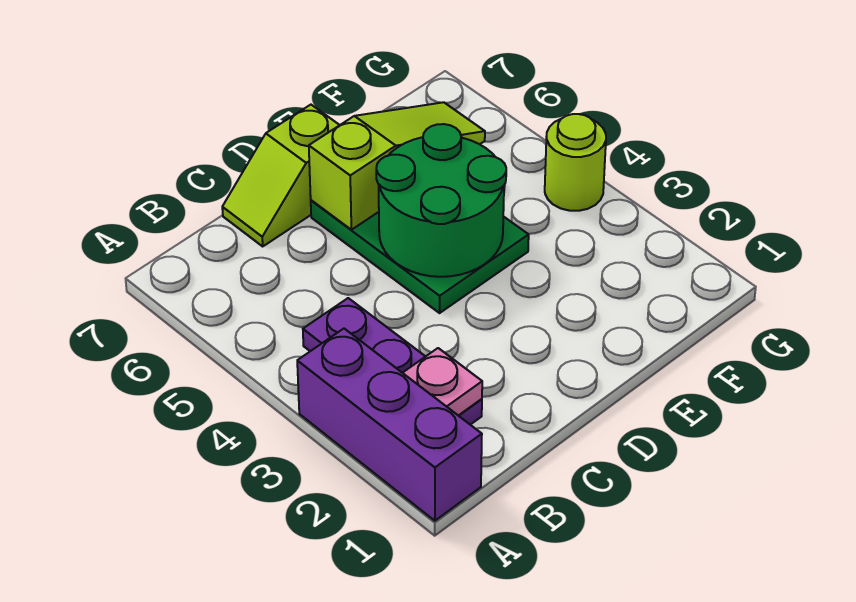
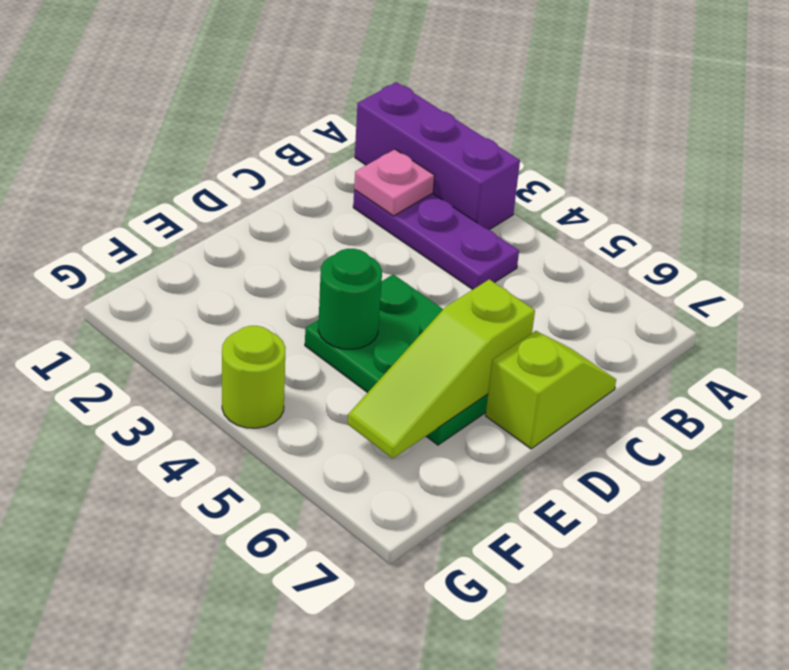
green round brick D4:E5 level 2 -> green round brick E4 level 2

